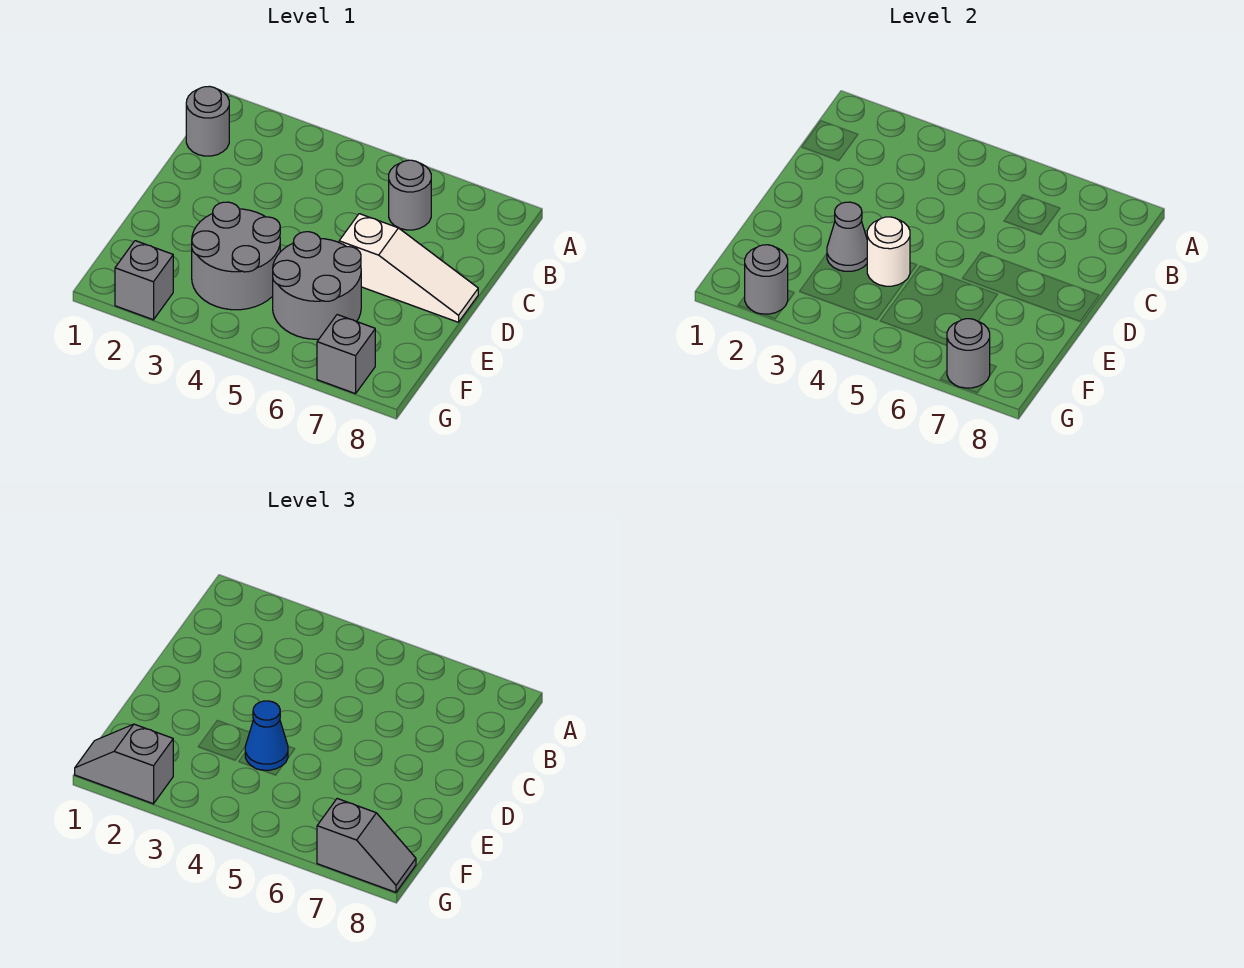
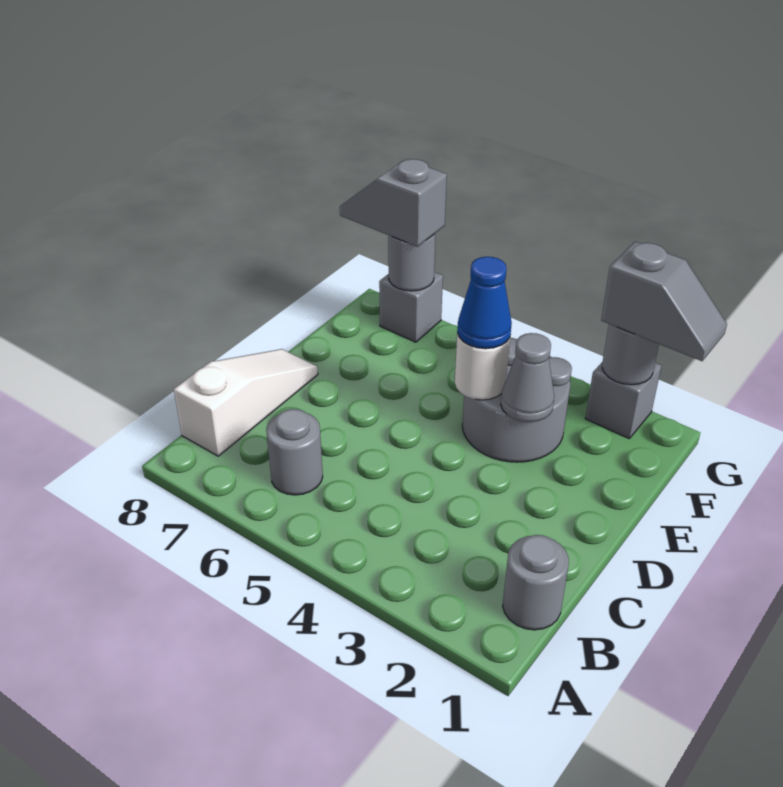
white slope D6:D8 level 1 top 6 -> white slope B8:D8 level 1 top B
grey round brick E5:F6 level 1 -> none

